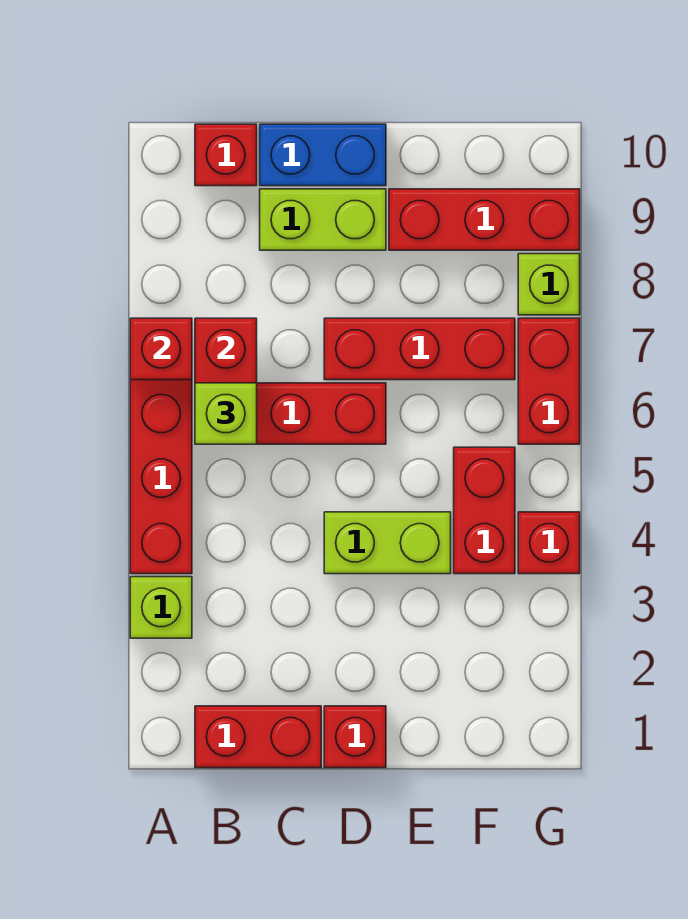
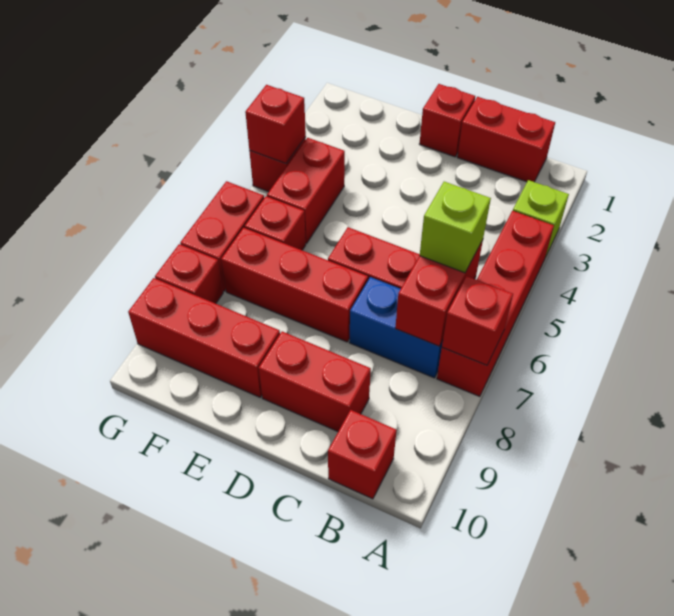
lime brick C9:D9 level 1 -> red brick C9:D9 level 1
blue brick C10:D10 level 1 -> blue brick B7:C7 level 1
lime brick D4:E4 level 1 -> none
none -> red brick F6 level 1
none -> red brick G4 level 2
lime brick G8 level 1 -> red brick G8 level 1

